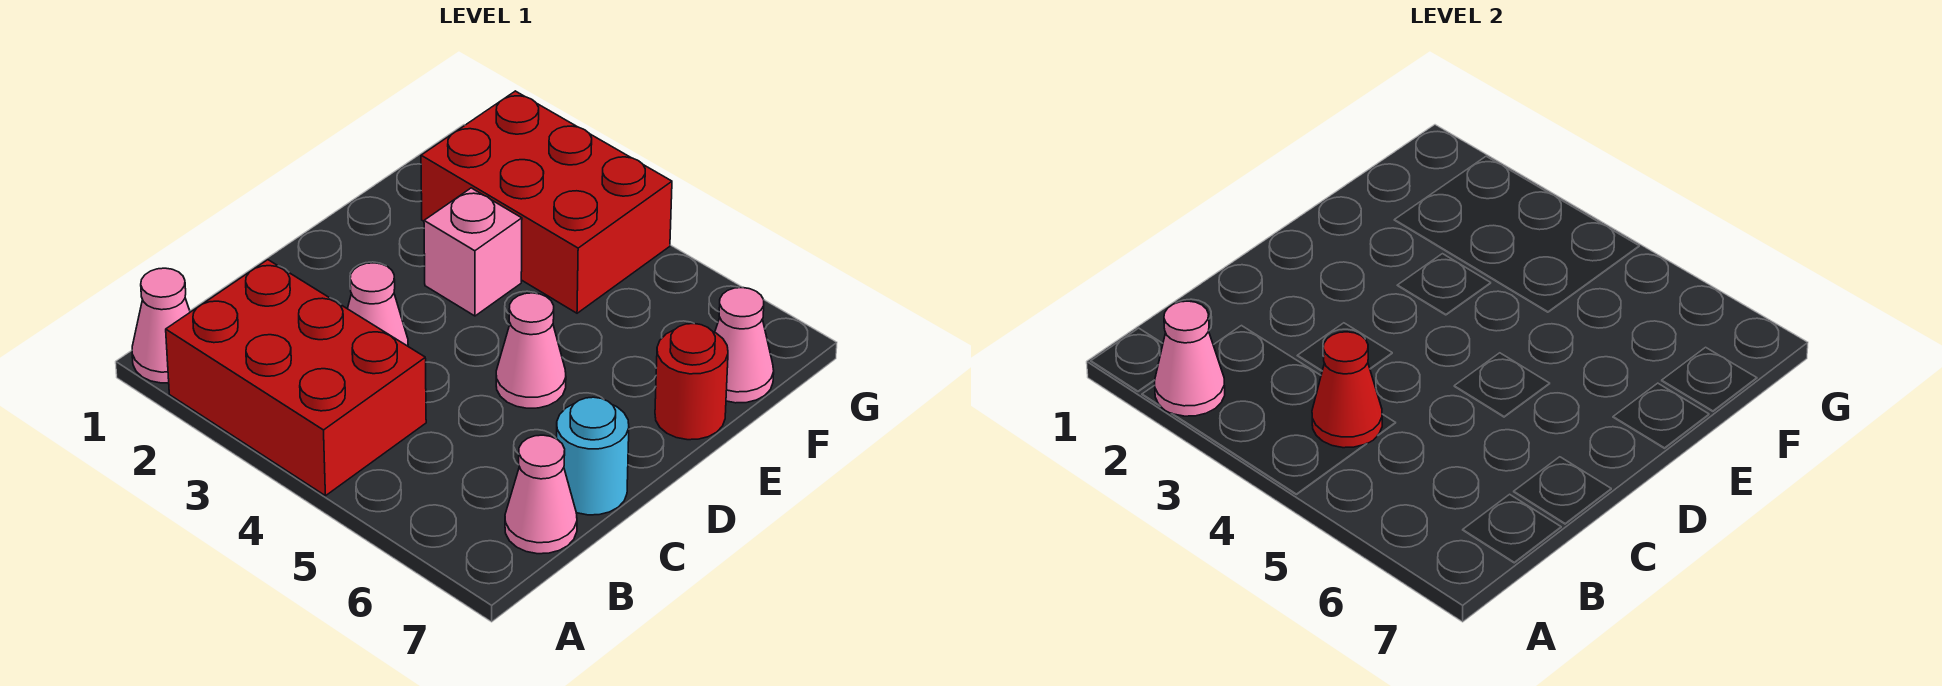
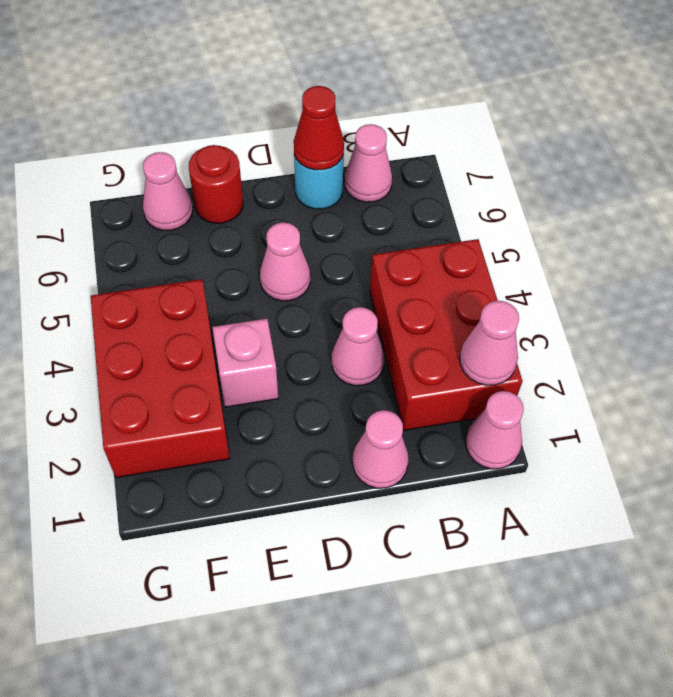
red cone B4 level 2 -> red cone C7 level 2
none -> pink cone C1 level 1

